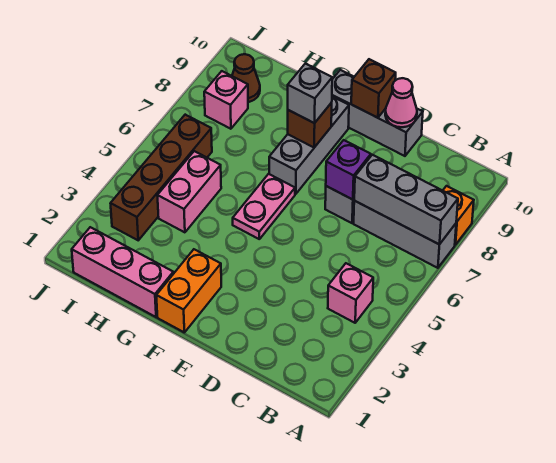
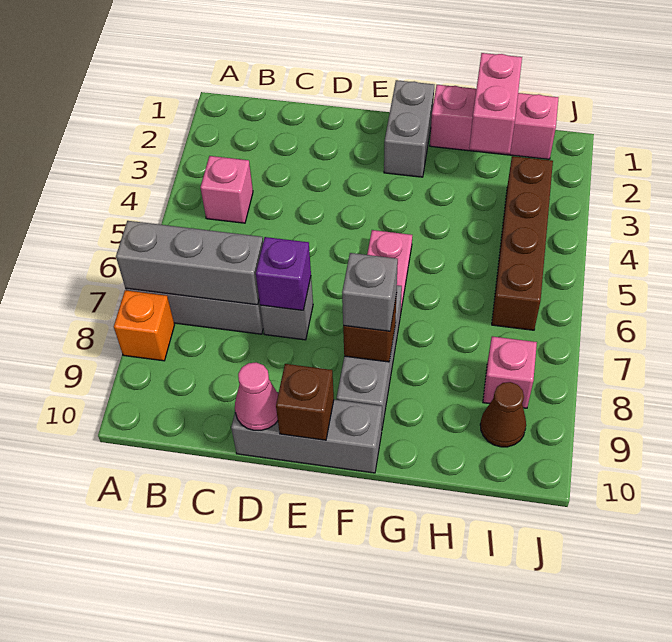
orange brick F1:F2 level 1 -> grey brick F1:F2 level 1
pink brick H4:H5 level 1 -> pink brick H1:H2 level 2

